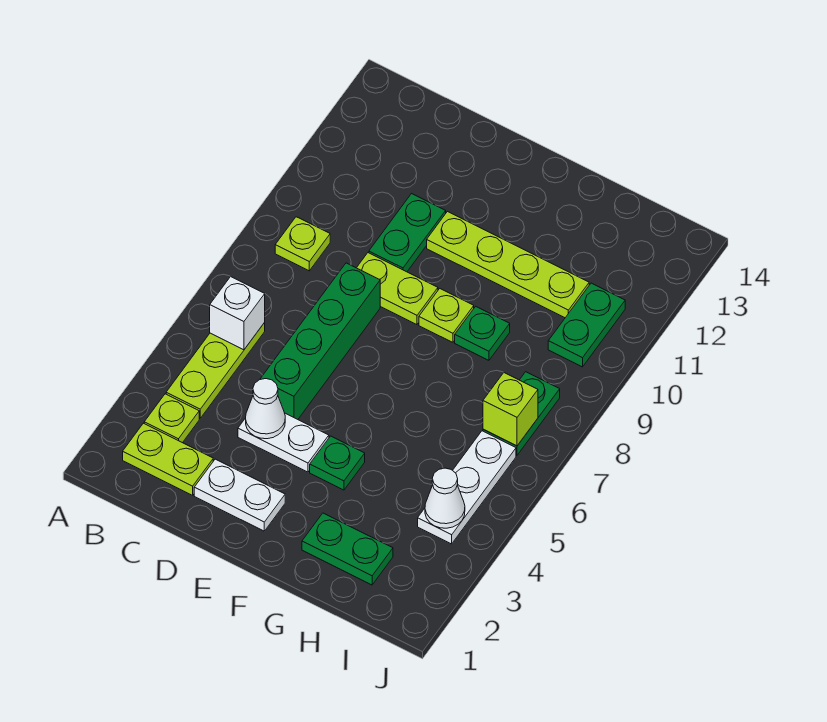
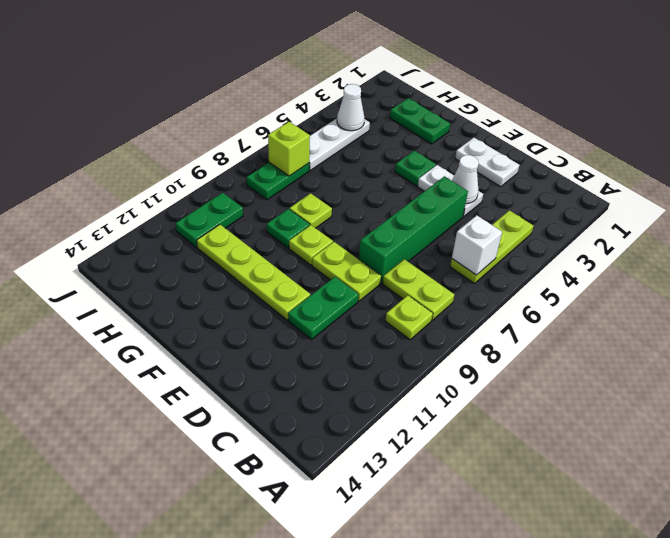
lime plate B2:C2 level 1 -> lime plate B8:C8 level 1
lime plate B3 level 1 -> lime plate G8 level 1

